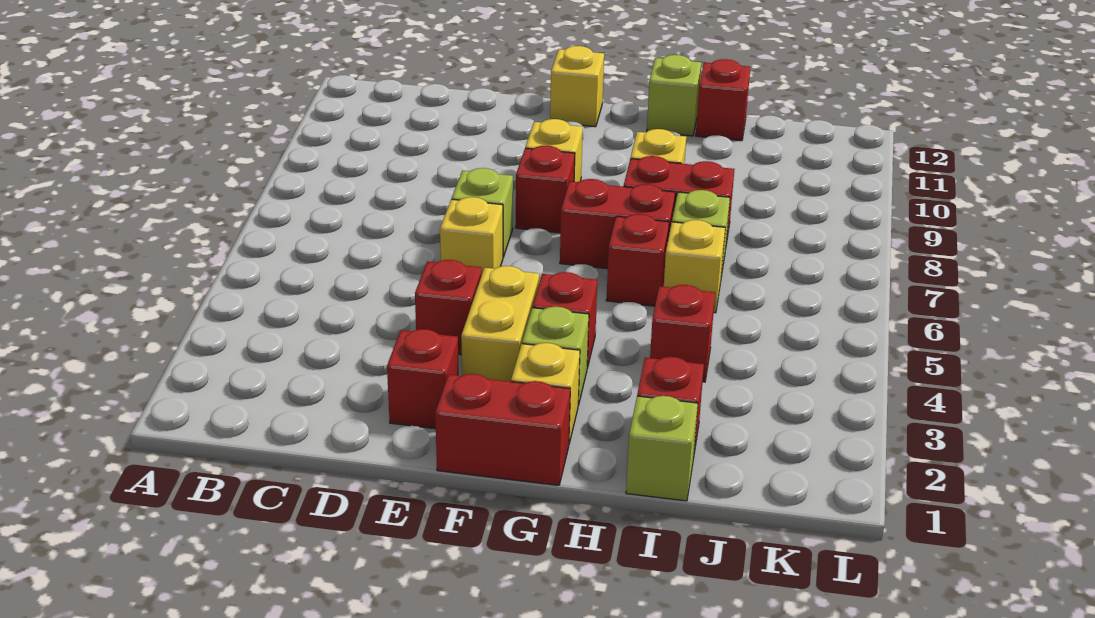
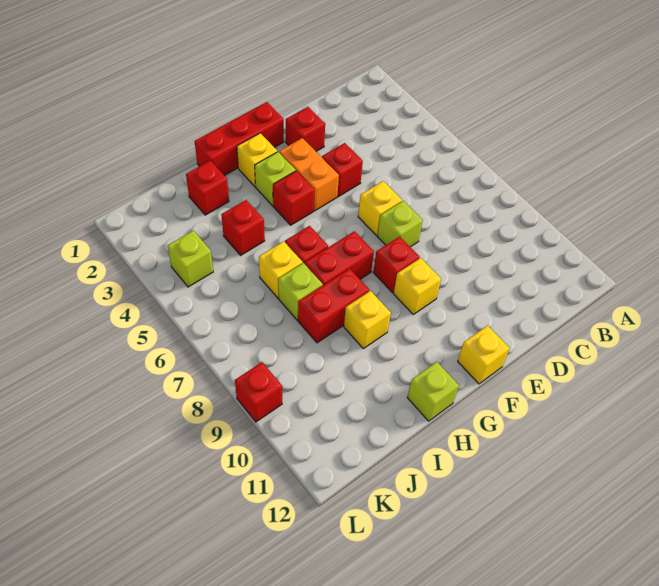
red brick F1:G1 level 1 -> red brick F1:H1 level 1
yellow brick F3:F4 level 1 -> orange brick F3:F4 level 1
lime brick I1 level 1 -> lime brick K4 level 1
red brick I12 level 1 -> red brick L9 level 1

